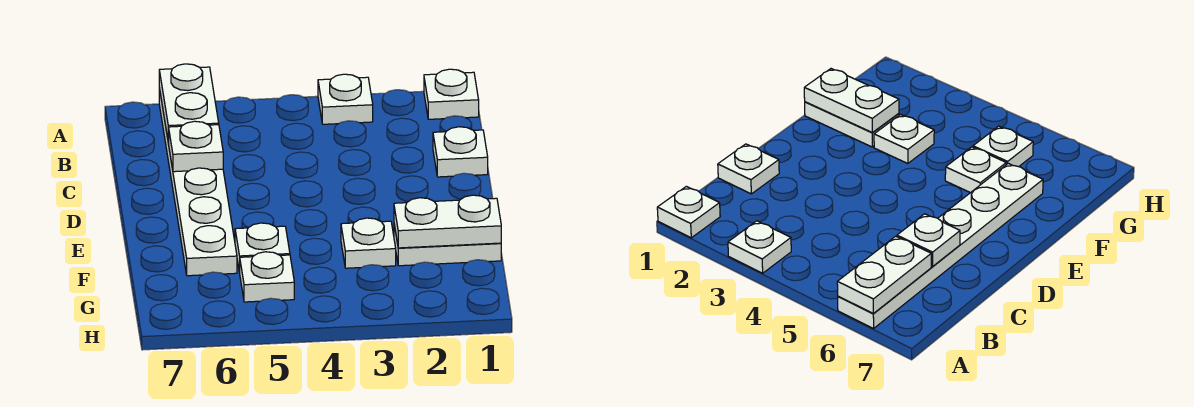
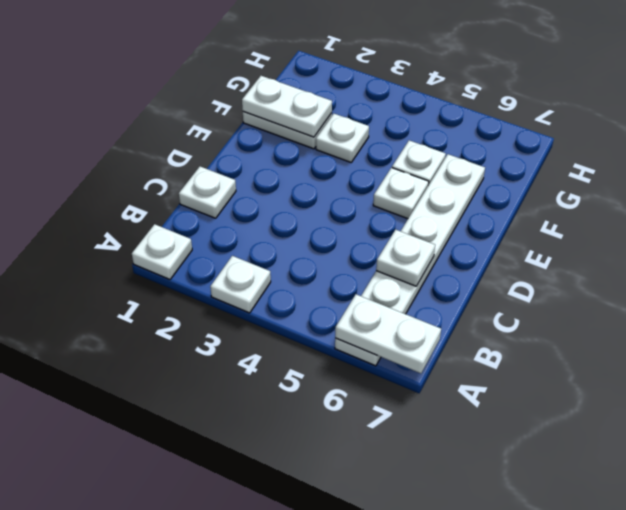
white plate A6:B6 level 2 -> white plate A6:A7 level 2
white plate G5 level 1 -> white plate E5 level 1

